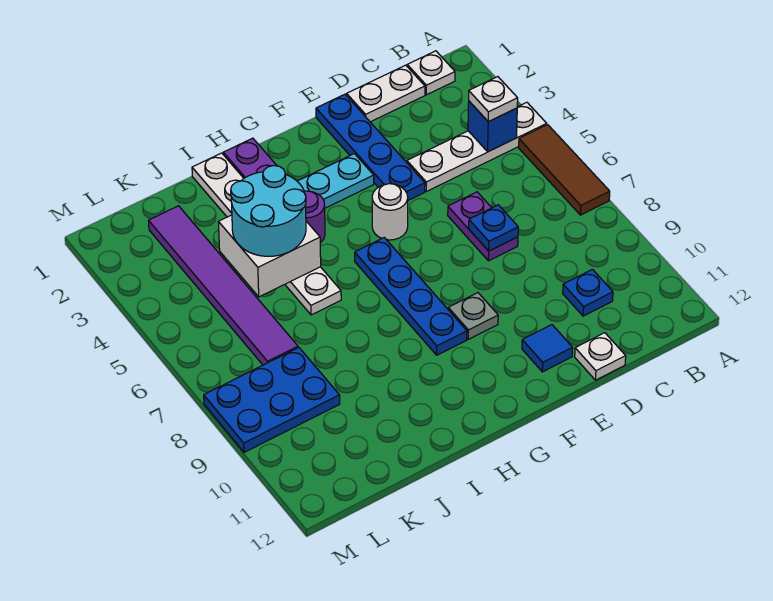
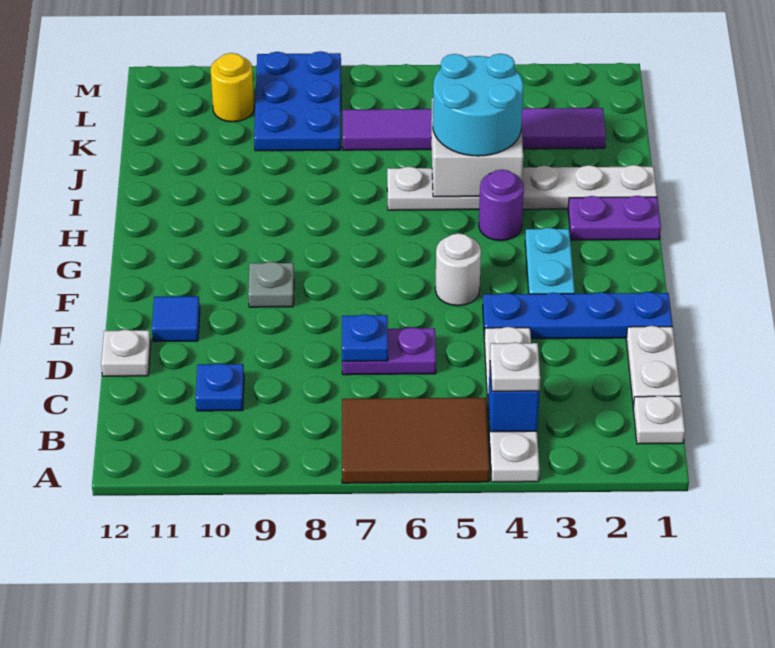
brown tile A5:A7 level 1 -> brown tile A5:B7 level 1
blue plate G6:G9 level 1 -> none
none -> yellow round brick L10 level 1

